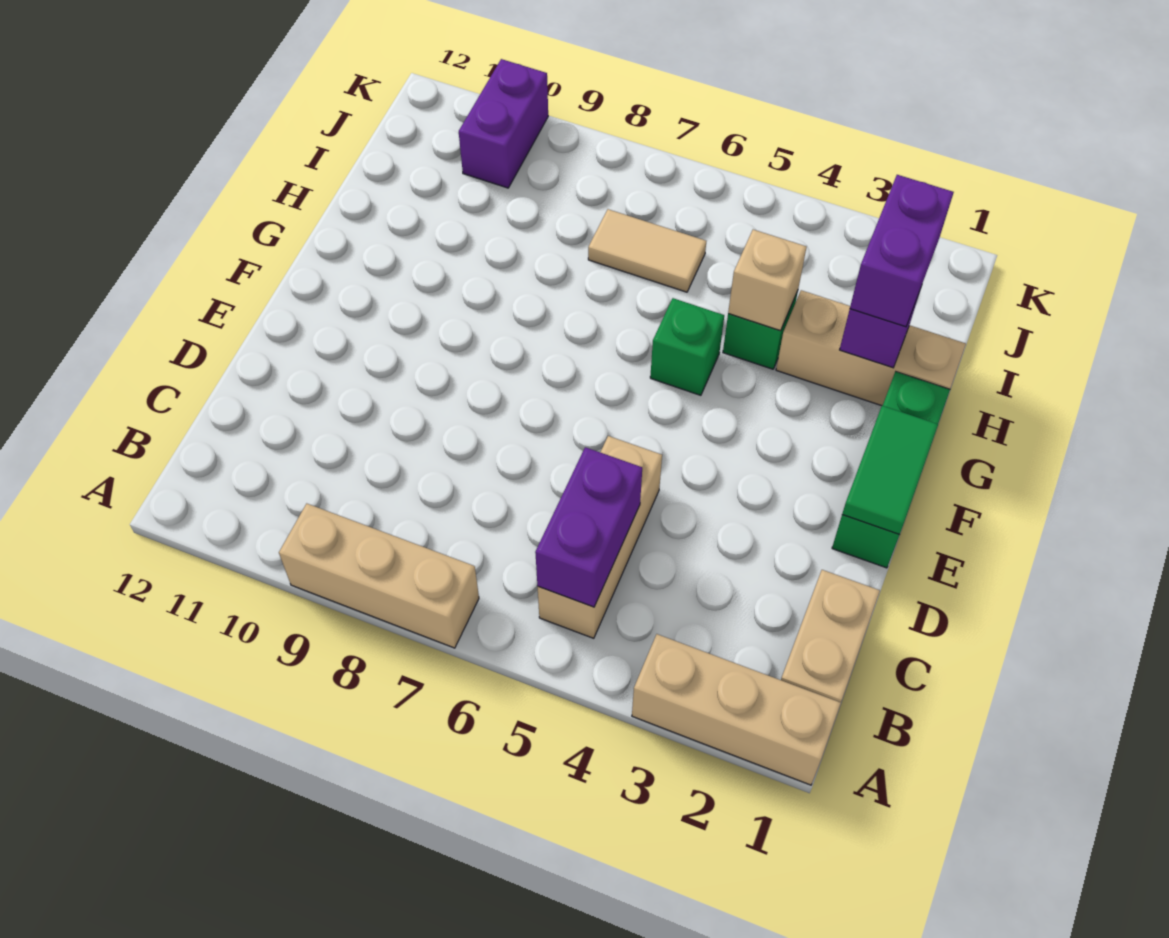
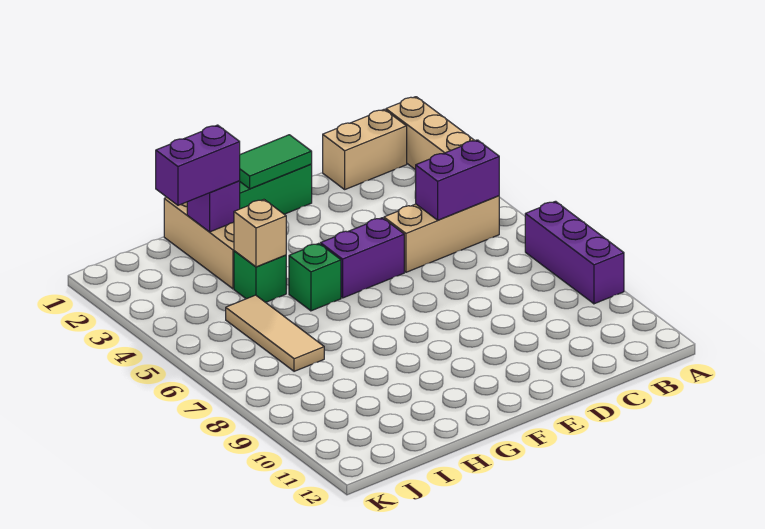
tan brick A7:A9 level 1 -> purple brick A7:A9 level 1
tan tile I6:I7 level 1 -> tan tile I5:I7 level 1
purple brick J10:K10 level 1 -> purple brick E5:F5 level 1

